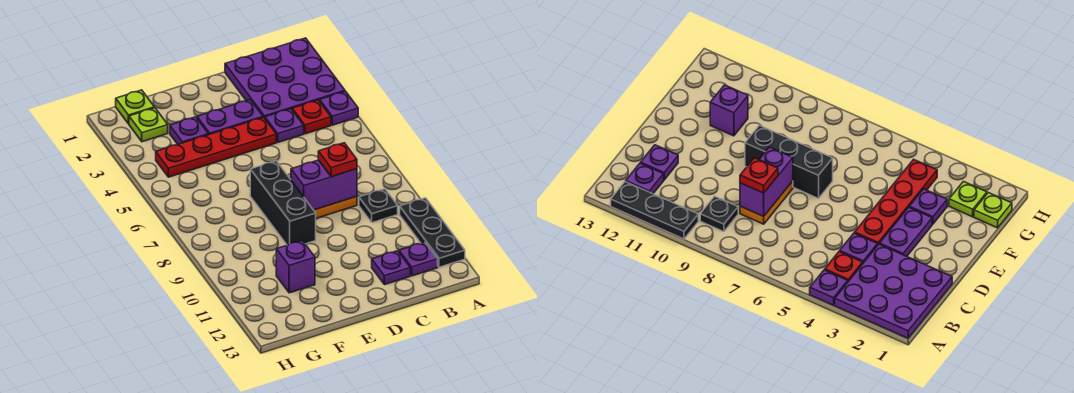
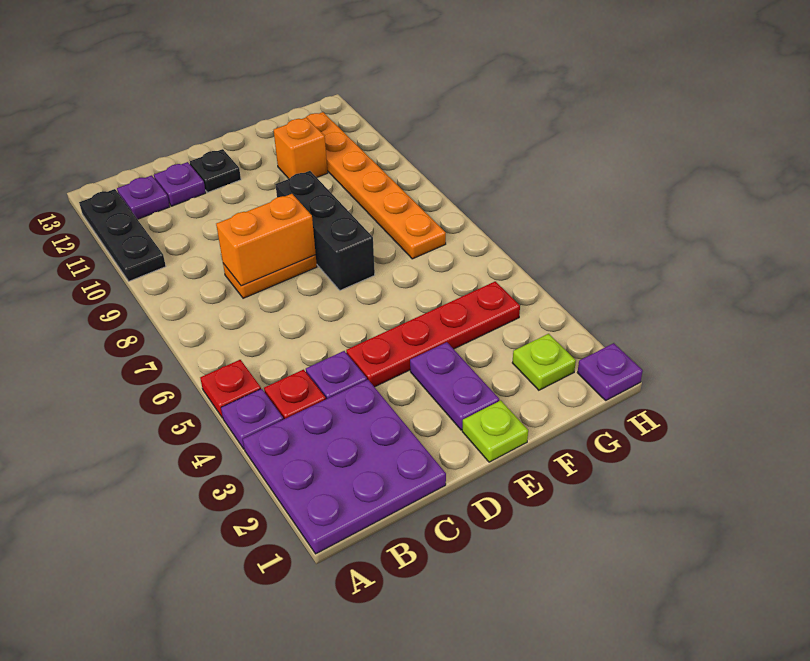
black plate B9 level 1 -> black plate D12 level 1
purple brick C8:D8 level 2 -> orange brick C8:D8 level 2
red plate C8 level 3 -> red plate A5 level 1
purple plate D3:E3 level 1 -> purple plate E2:E3 level 1
purple plate F3 level 1 -> purple plate H1 level 1
purple brick F11 level 1 -> orange brick F11 level 1
lime plate G1 level 1 -> lime plate E1 level 1
none -> orange plate G7:G12 level 1

